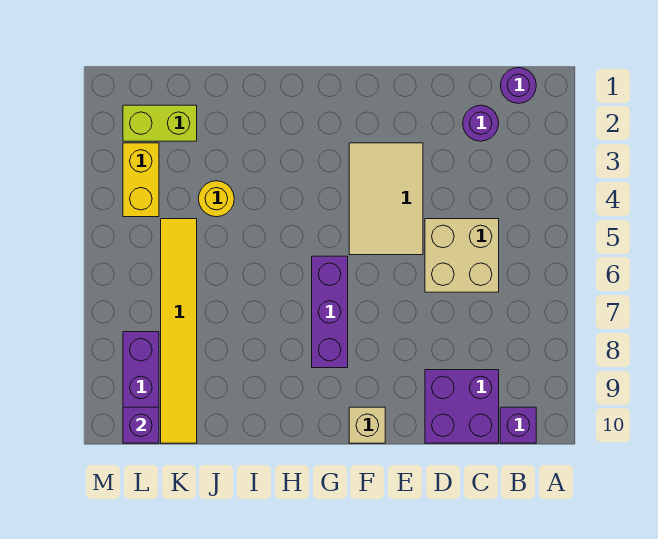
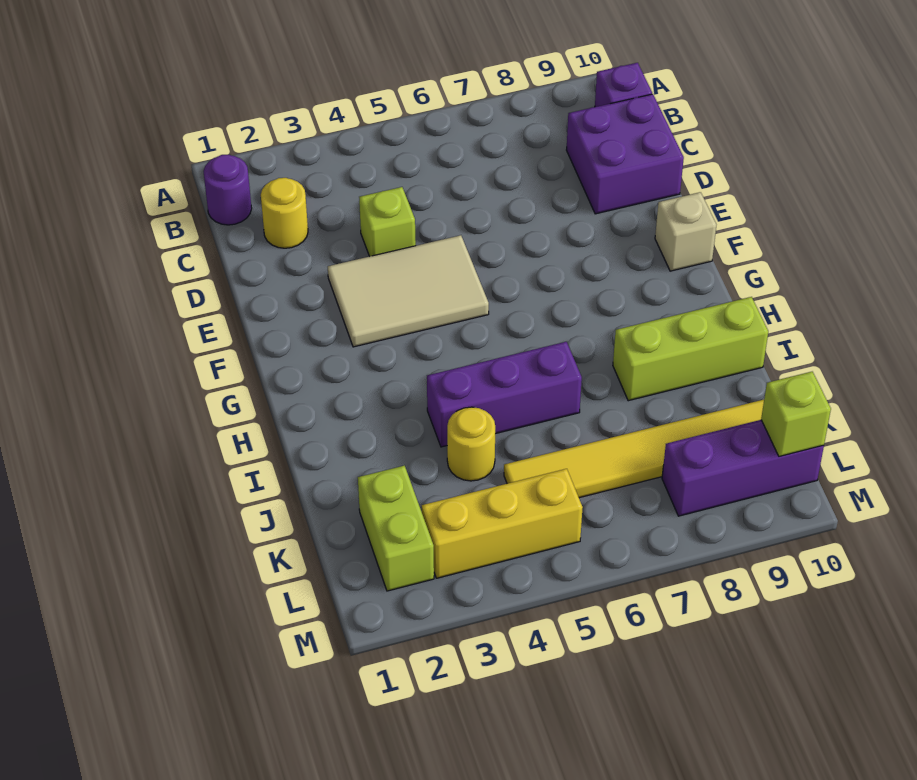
purple round brick C2 level 1 -> yellow round brick C2 level 1
tan brick C5:D6 level 1 -> none
none -> lime brick D4 level 1
purple brick G6:G8 level 1 -> purple brick I4:I6 level 1
none -> lime brick I8:I10 level 1
yellow brick L3:L4 level 1 -> yellow brick L3:L5 level 1
purple brick L10 level 2 -> lime brick L10 level 2

